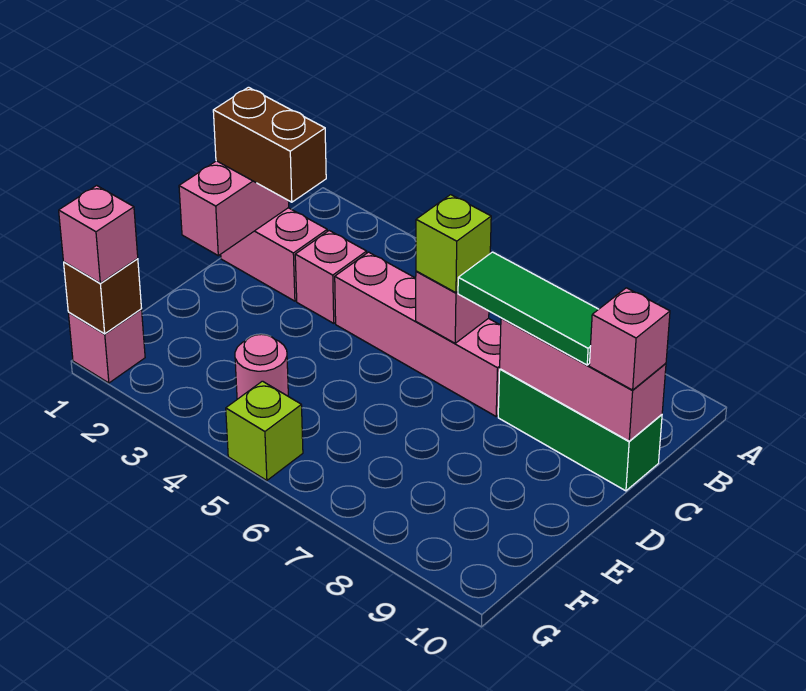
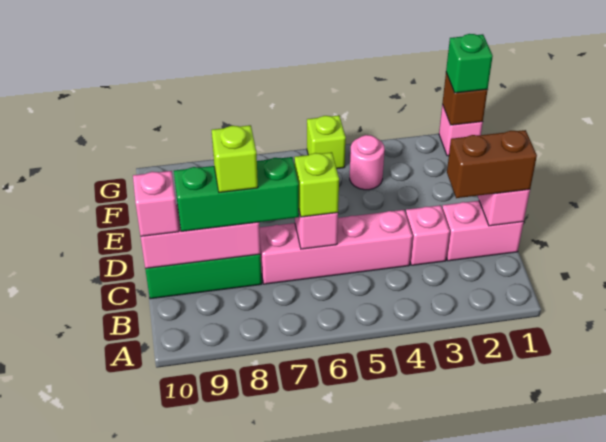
green tile C7:C9 level 3 -> green brick C7:C9 level 3
none -> lime brick C8 level 4
pink brick G1 level 3 -> green brick G1 level 3

